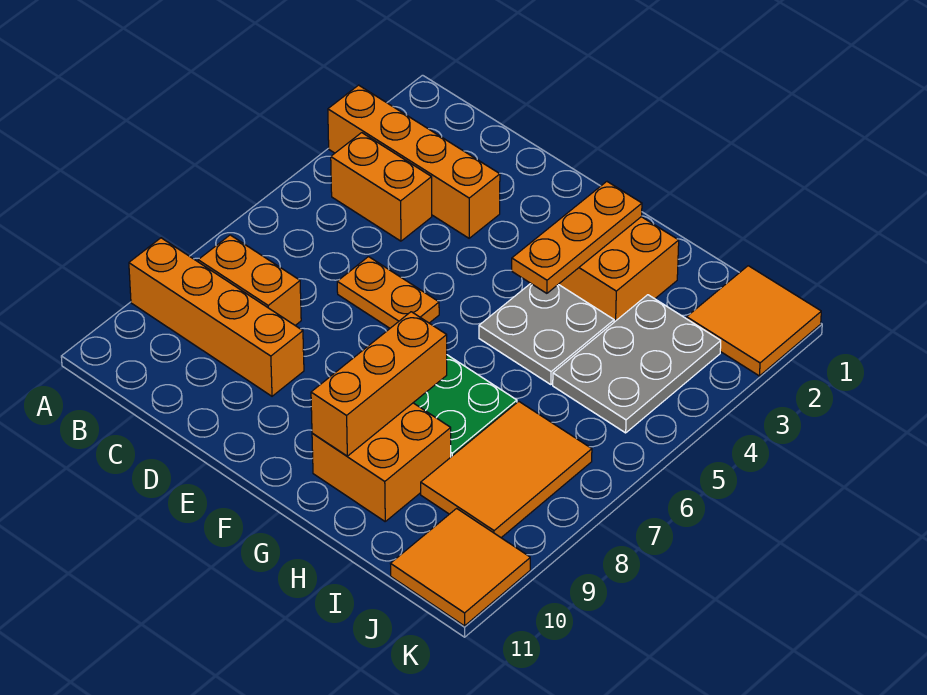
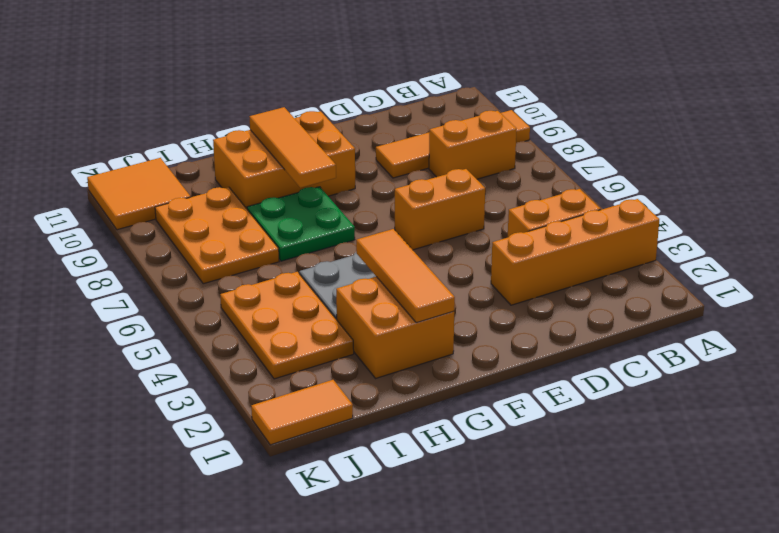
orange brick A9:D9 level 1 -> orange tile A9:D9 level 1
orange plate D6:E6 level 1 -> orange brick D6:E6 level 1
orange plate G2:G4 level 2 -> orange tile G2:G4 level 2
orange brick G8:G10 level 2 -> orange tile G8:G10 level 2
orange brick G9:H10 level 1 -> orange brick F9:H10 level 1
grey plate I3:J5 level 1 -> orange plate I3:J5 level 1
orange tile I7:J9 level 1 -> orange plate I7:J9 level 1
orange tile J1:K2 level 1 -> orange tile J1:K1 level 1

